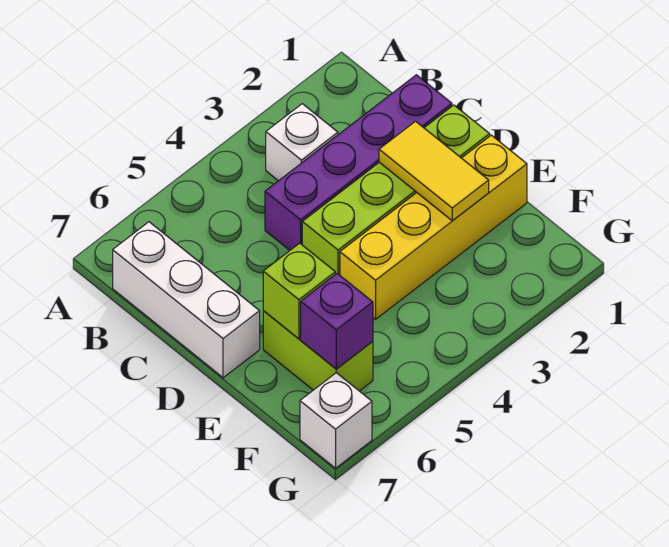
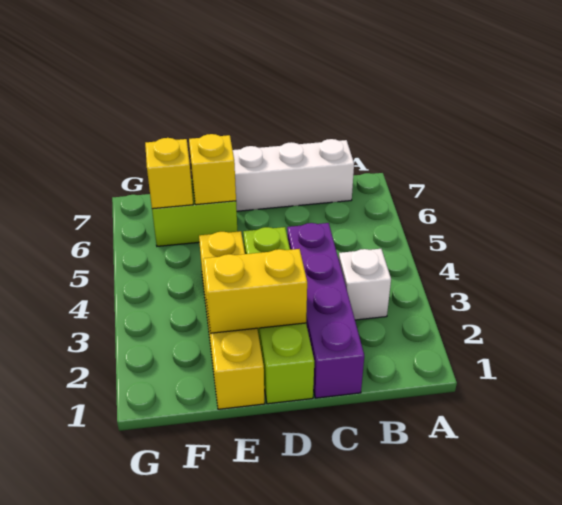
yellow tile D2:E2 level 2 -> yellow brick D2:E2 level 2
lime brick E6 level 2 -> yellow brick E6 level 2
purple brick F6 level 2 -> yellow brick F6 level 2
white brick G7 level 1 -> none

